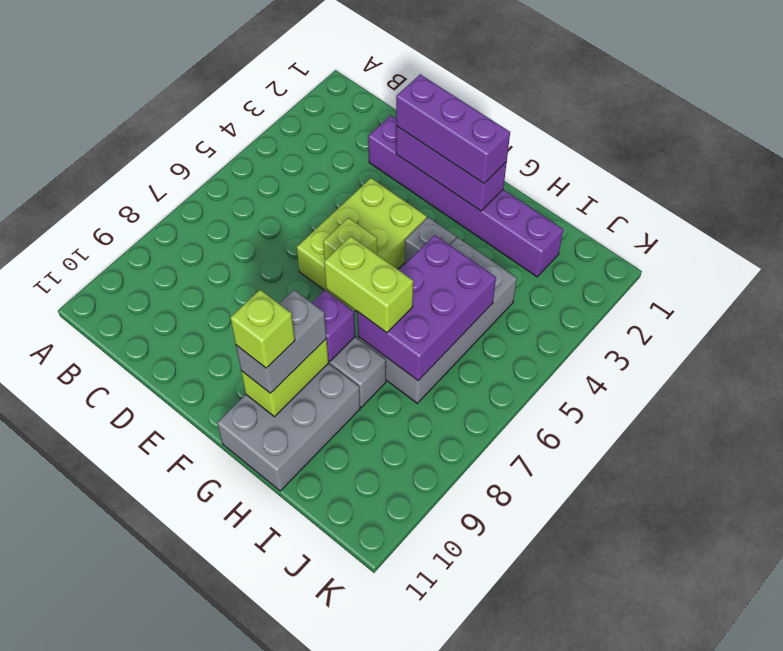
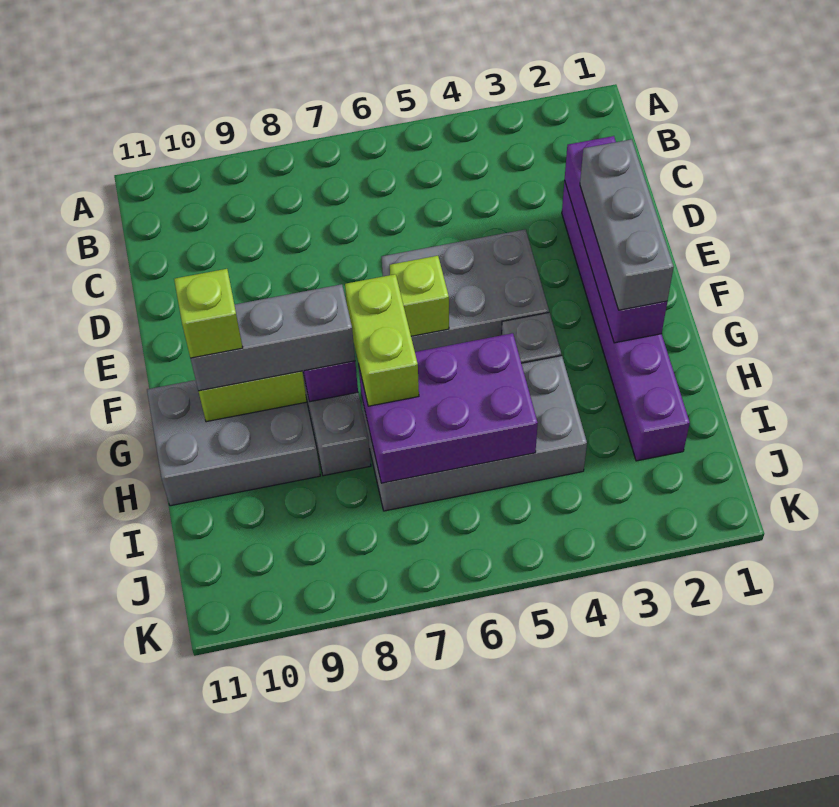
purple brick E2:G2 level 2 -> purple brick D2:G2 level 2
purple brick E2:G2 level 3 -> grey brick E2:G2 level 3
lime brick E4:F6 level 1 -> grey brick E4:F6 level 1
grey brick G9:G10 level 3 -> grey brick G8:G10 level 3

